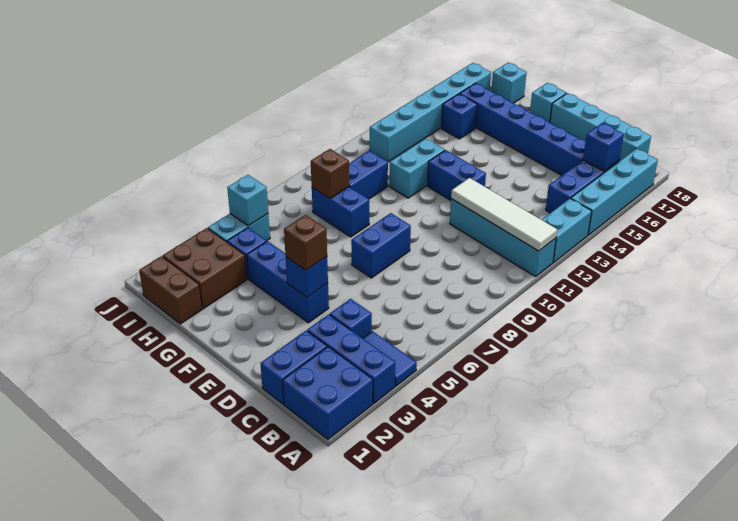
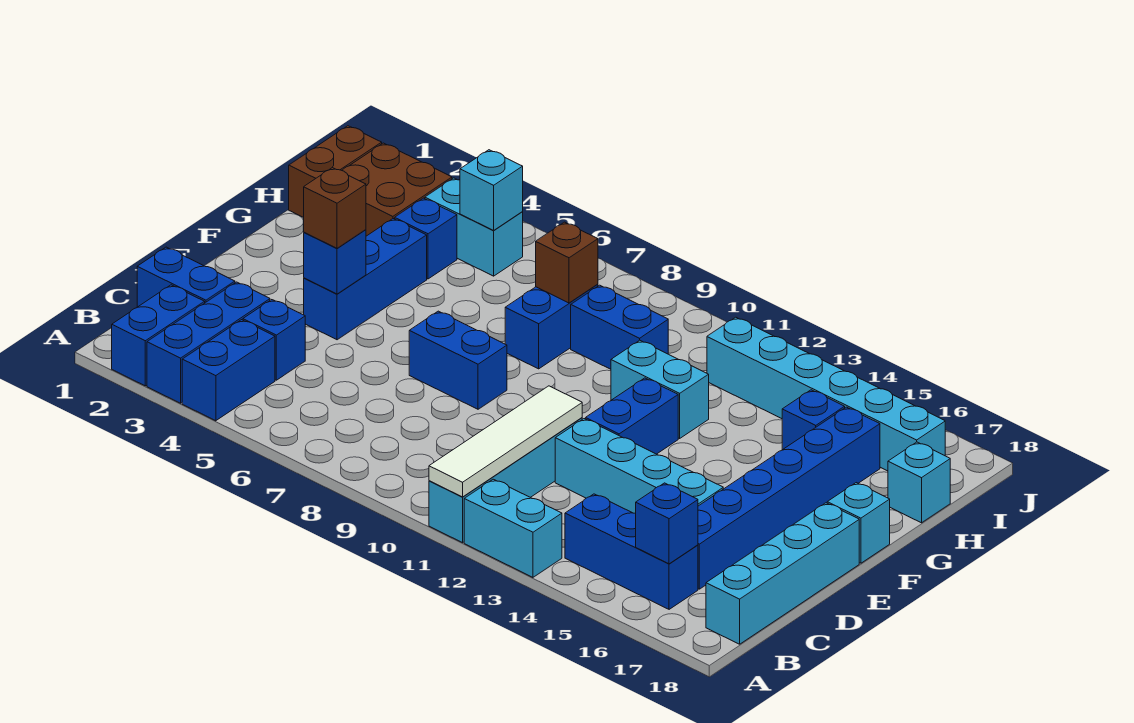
blue brick A1:B2 level 1 -> blue brick A2:B2 level 1
blue tile A4:B4 level 1 -> blue brick A4:B4 level 1
cyan brick A14:A17 level 1 -> cyan brick D12:D15 level 1

